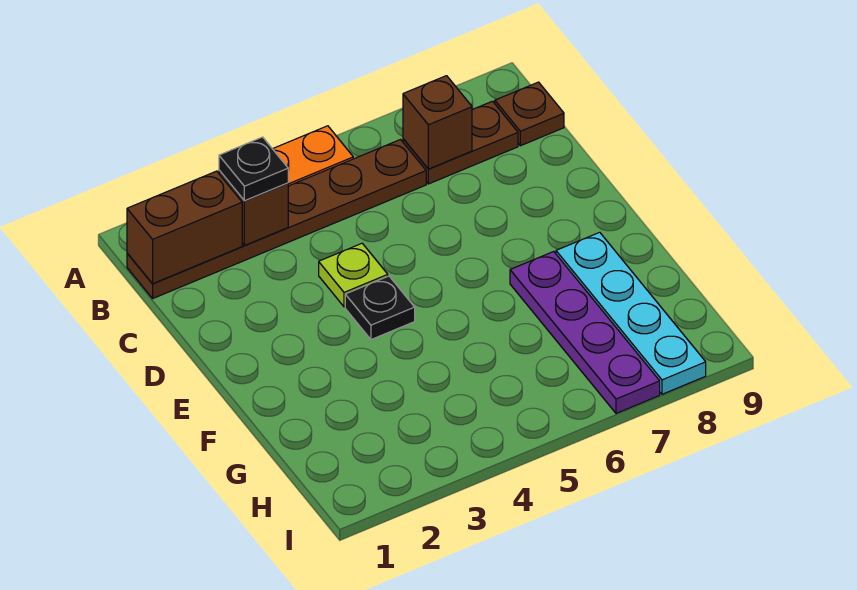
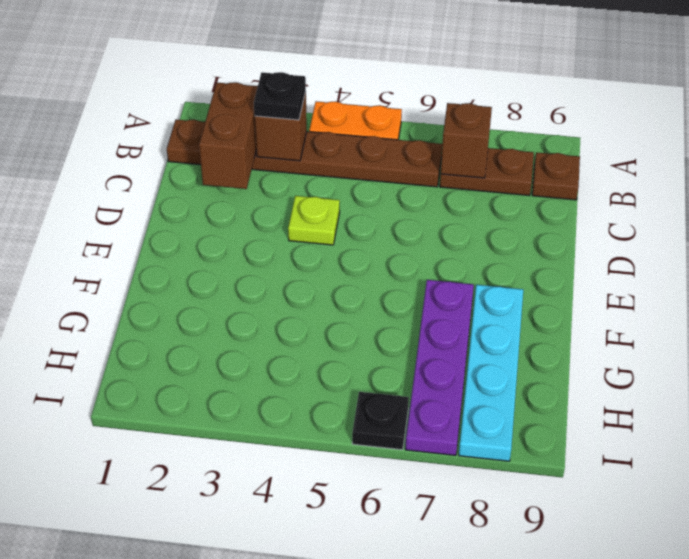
brown brick B1:B2 level 2 -> brown brick B2:C2 level 2
black plate E4 level 1 -> black plate I6 level 1

